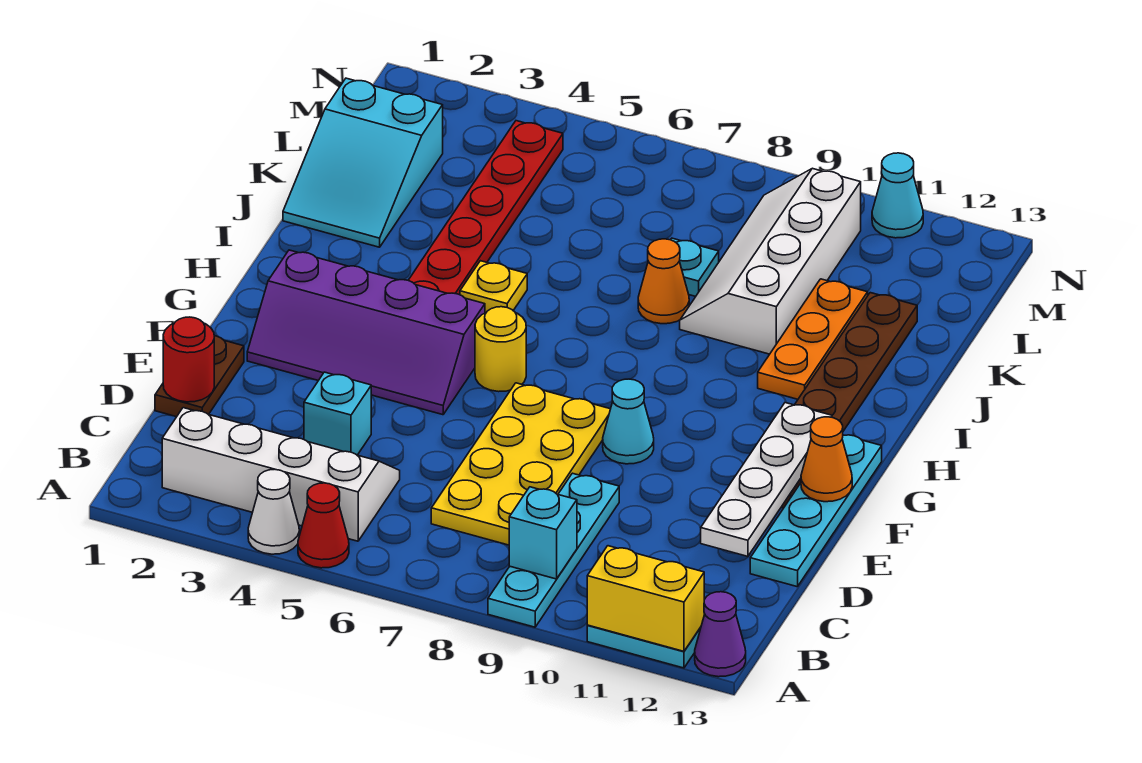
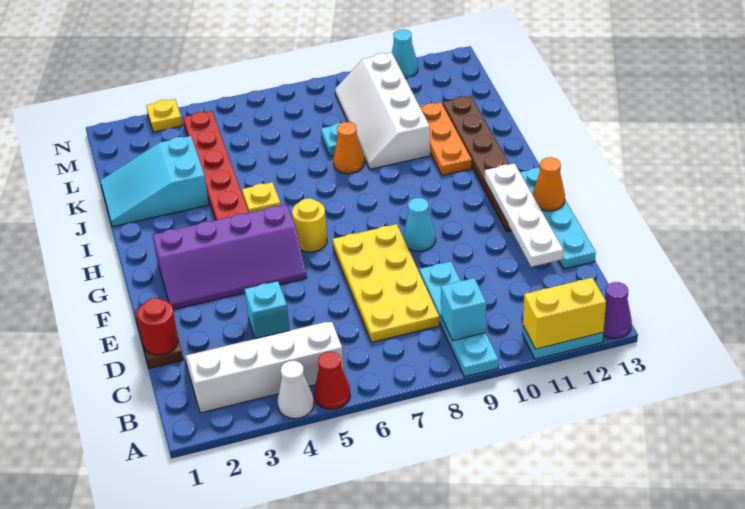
cyan slope J1:L2 level 1 top L -> cyan slope J1:K3 level 1 top 3
none -> yellow plate N3 level 1

